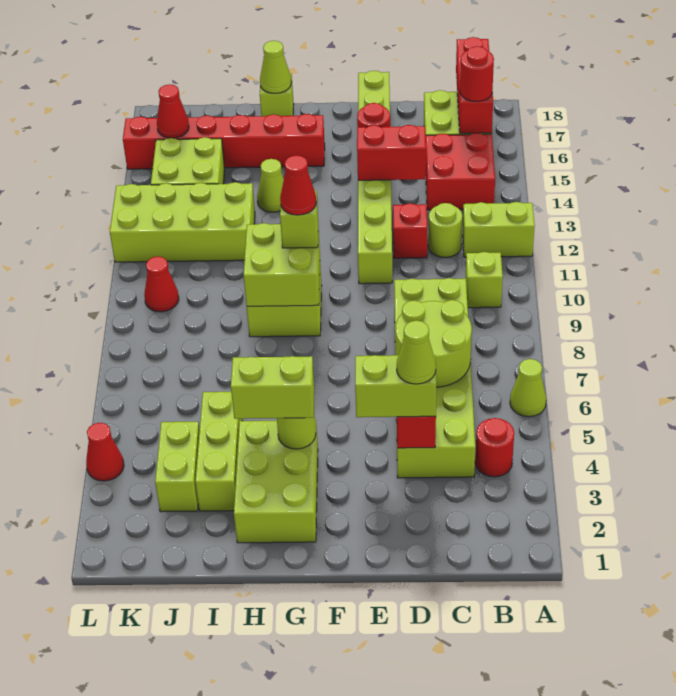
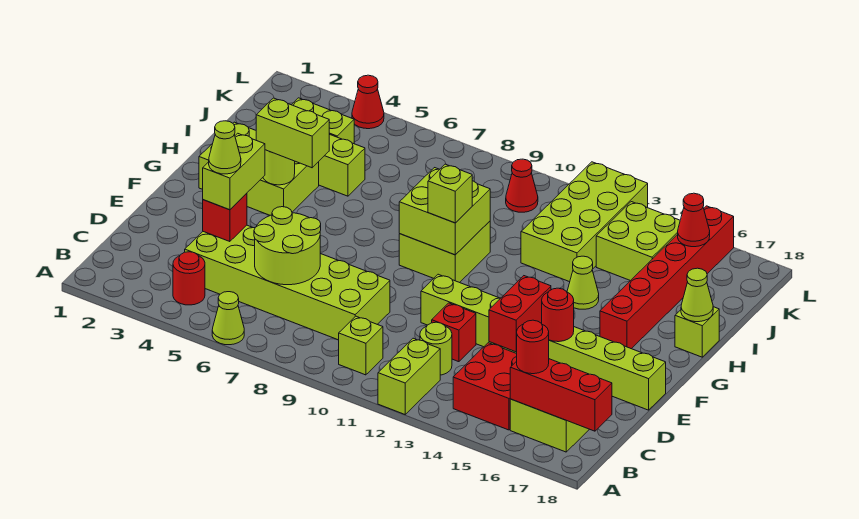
lime brick G4:H4 level 3 -> lime brick G4:G5 level 3
red cone G10 level 4 -> none

